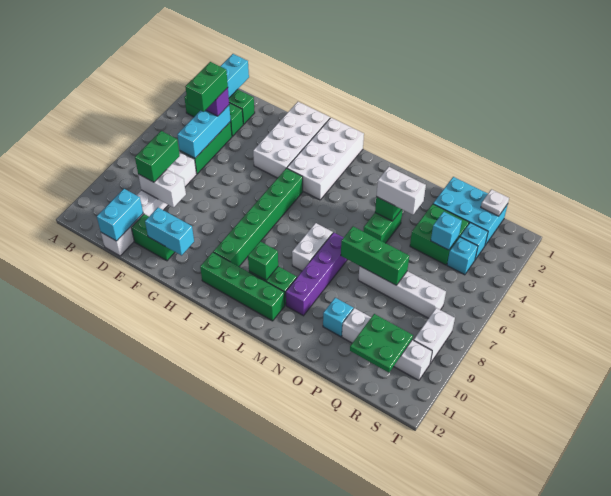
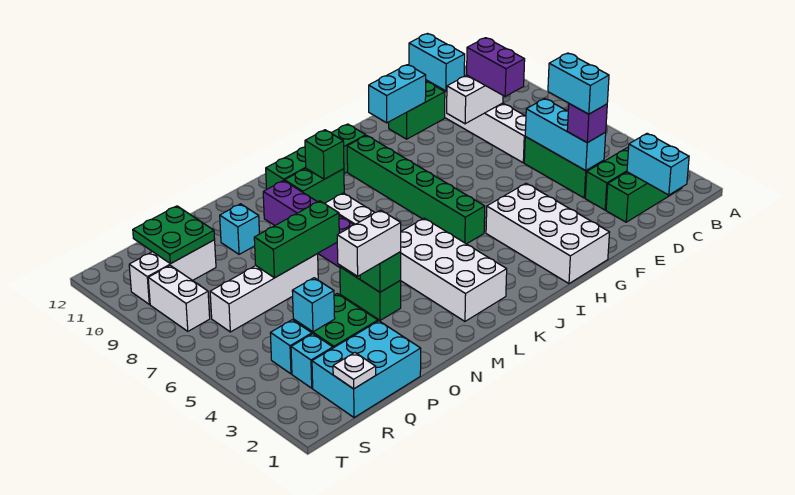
green brick D4:D5 level 4 -> cyan brick D4:D5 level 4
green brick D8:D9 level 3 -> purple brick D8:D9 level 3
white brick I1:J4 level 1 -> white brick K2:L5 level 1
white brick P10:S10 level 1 -> white brick Q10:S10 level 1

